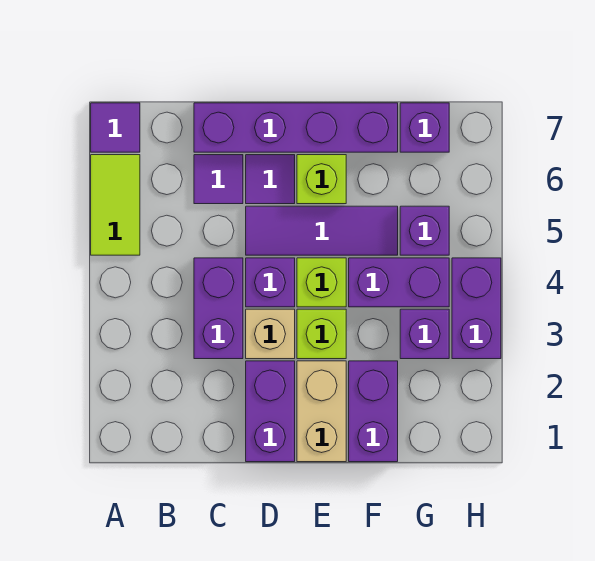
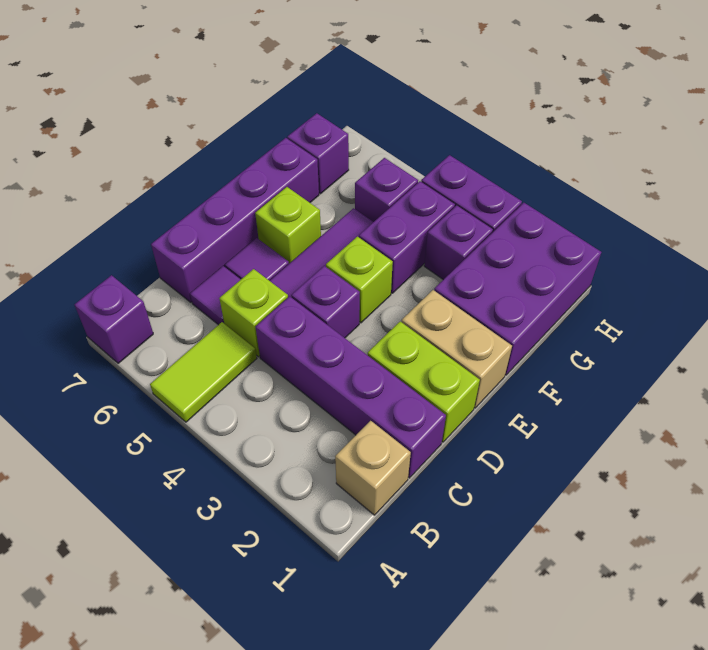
lime tile A5:A6 level 1 -> lime tile A5:B5 level 1
purple tile A7 level 1 -> purple brick A7 level 1
purple brick C3:C4 level 1 -> purple brick C1:C4 level 1
purple brick D1:D2 level 1 -> lime brick D1:D2 level 1
tan brick D3 level 1 -> tan brick B1 level 1
lime brick E3 level 1 -> lime brick C5 level 1
purple brick F1:F2 level 1 -> purple brick F1:H2 level 1

